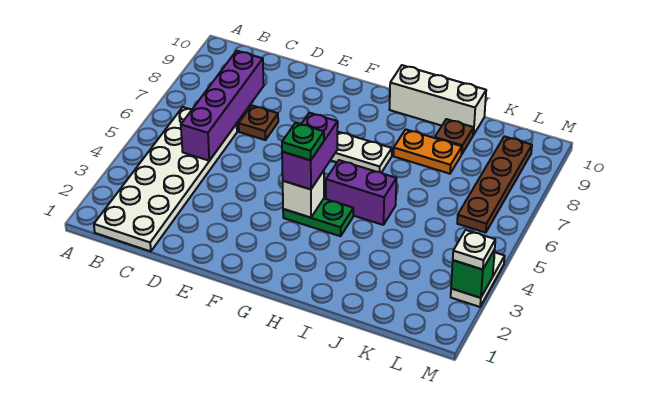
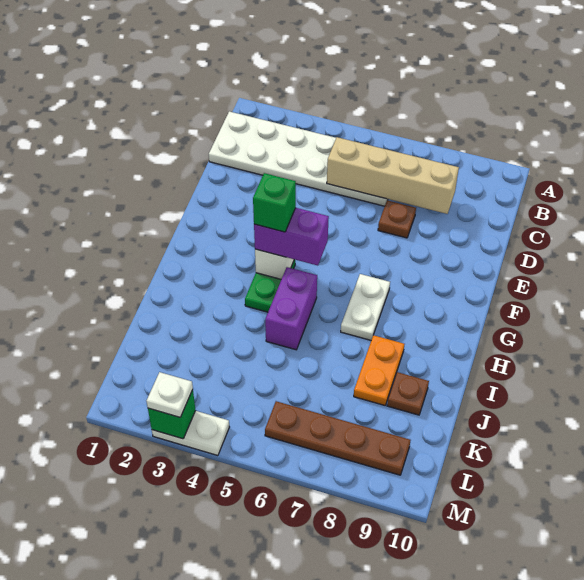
purple brick C5:C8 level 2 -> tan brick C5:C8 level 2
green plate G4 level 4 -> green brick G4 level 4
white brick H10:J10 level 1 -> none

